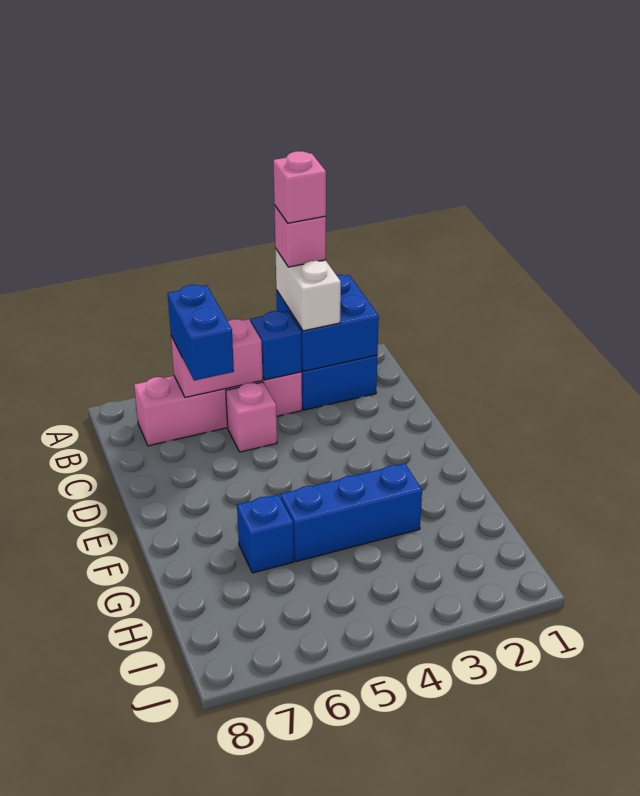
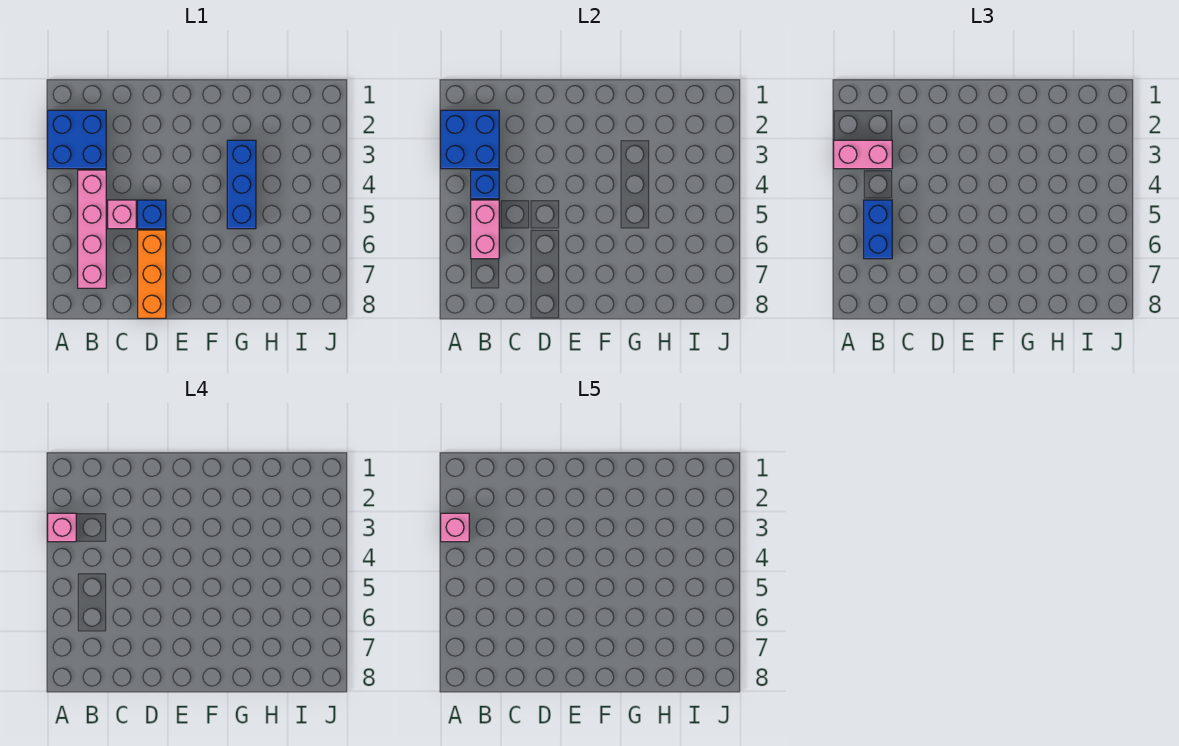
white brick A3:B3 level 3 -> pink brick A3:B3 level 3
blue brick B6:C6 level 3 -> blue brick B5:B6 level 3
none -> orange brick D6:D8 level 1
blue brick G6 level 1 -> blue brick D5 level 1

